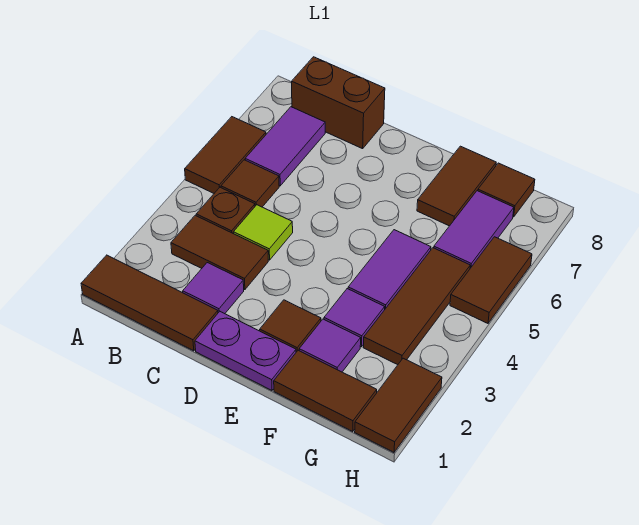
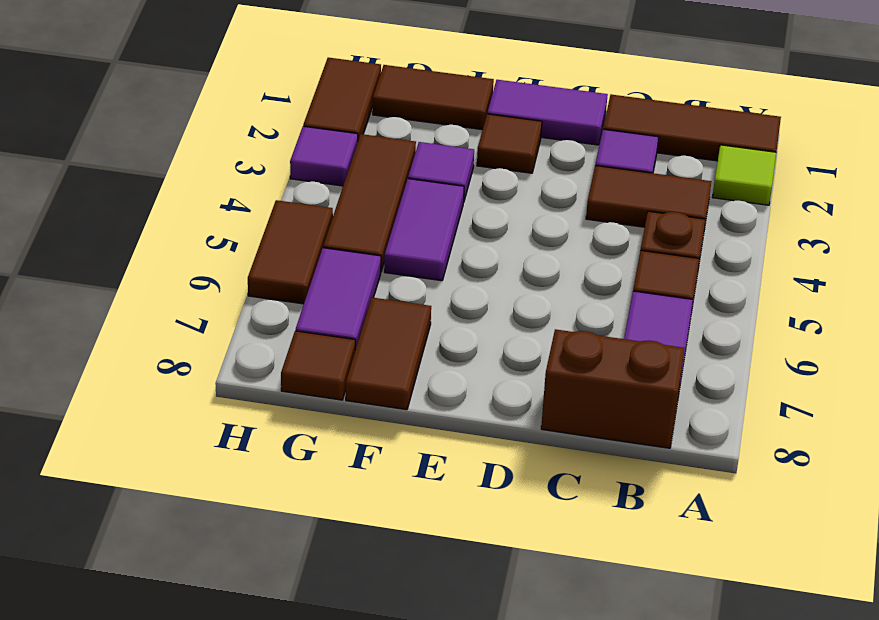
brown tile A5:A6 level 1 -> none
lime tile C4 level 1 -> lime tile A2 level 1
purple plate D1:E1 level 1 -> purple tile D1:E1 level 1
purple tile F2 level 1 -> purple tile H3 level 1

